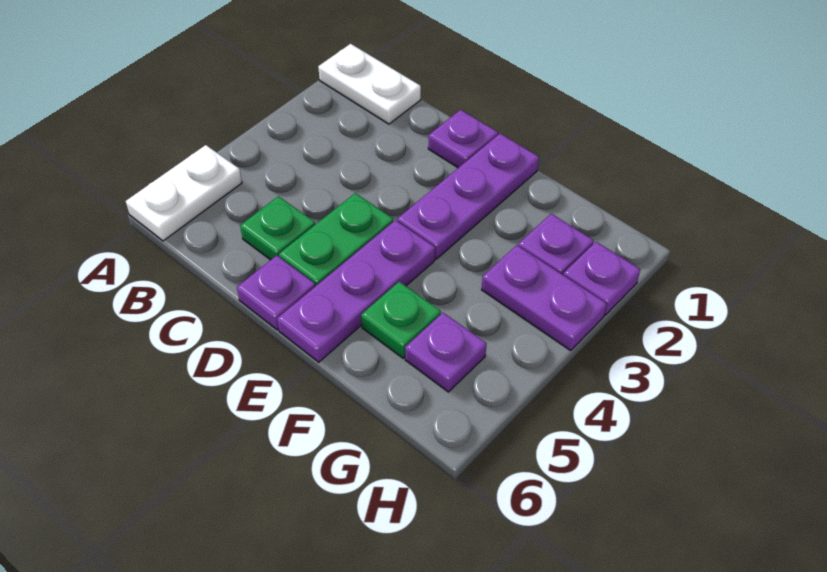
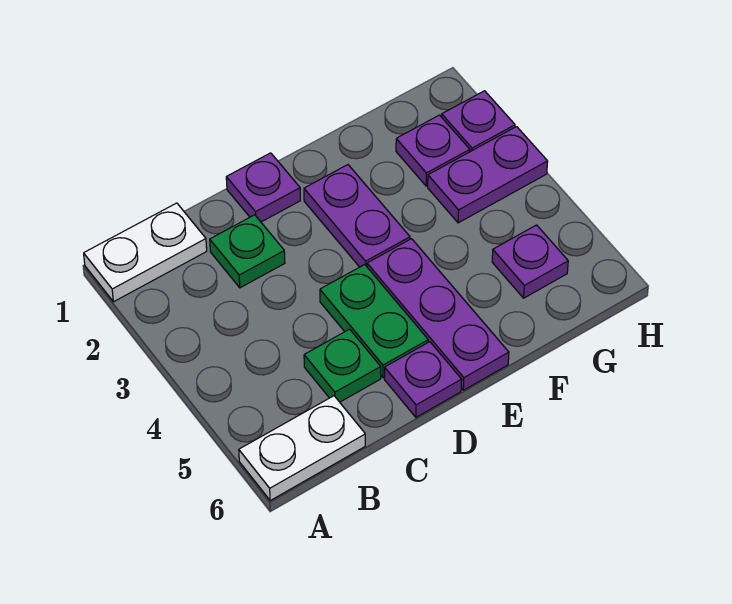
white plate A5:A6 level 1 -> white plate A6:B6 level 1
purple plate E1:E3 level 1 -> purple plate E2:E3 level 1
green plate F5 level 1 -> green plate C2 level 1

